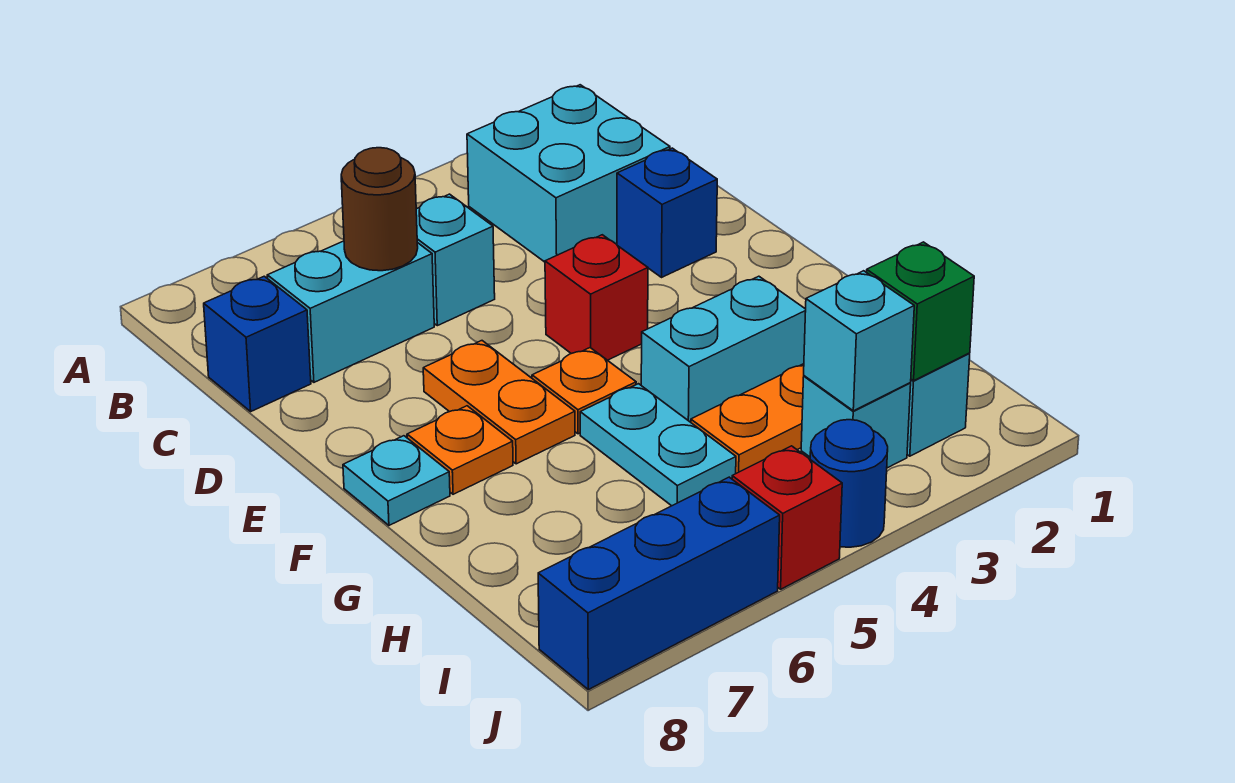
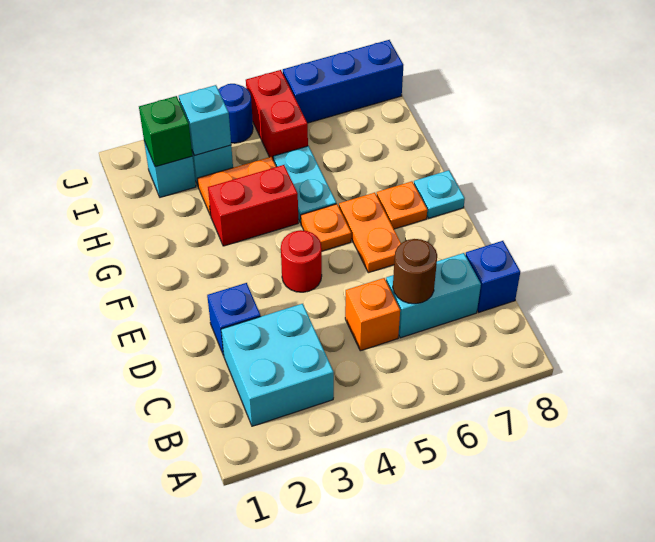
cyan brick C5 level 1 -> orange brick C5 level 1
red brick E4 level 1 -> red round brick E4 level 1
cyan brick G3:G4 level 1 -> red brick G3:G4 level 1
red brick J5 level 1 -> red brick I5:J5 level 1

